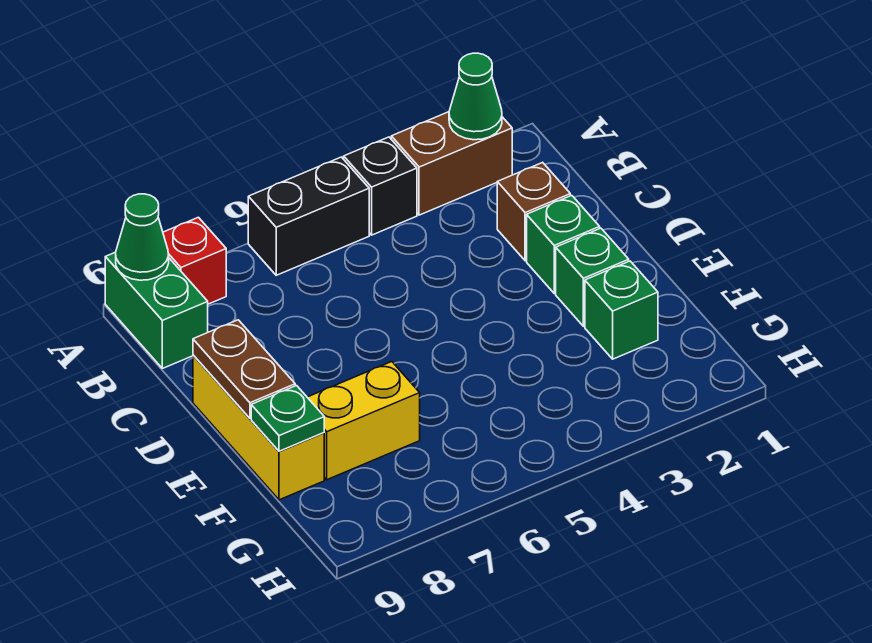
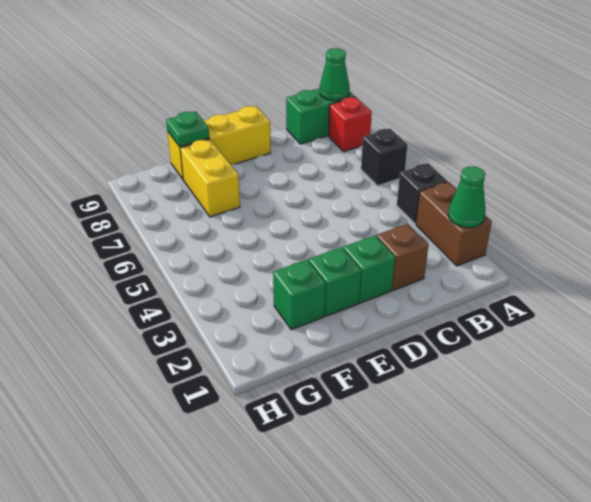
black brick A5:A6 level 1 -> black brick A6 level 1
brown plate D9:E9 level 2 -> none

